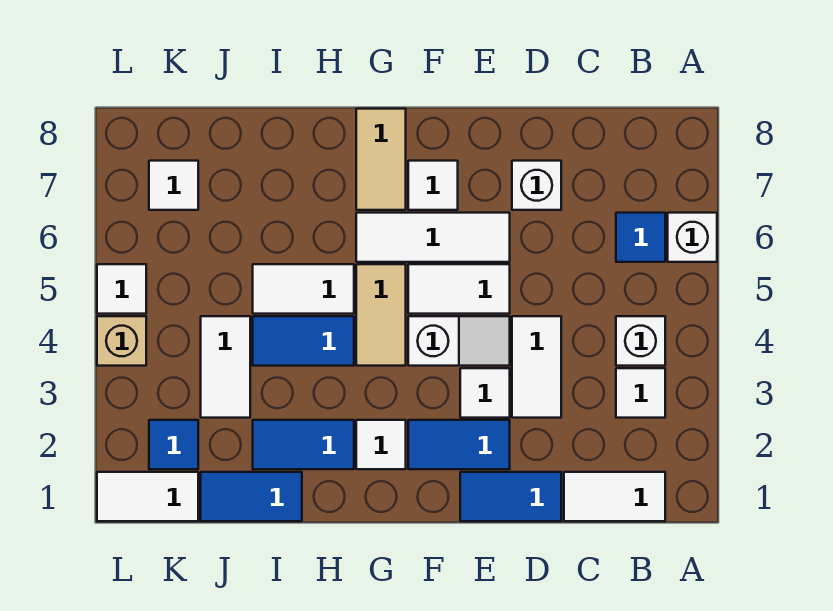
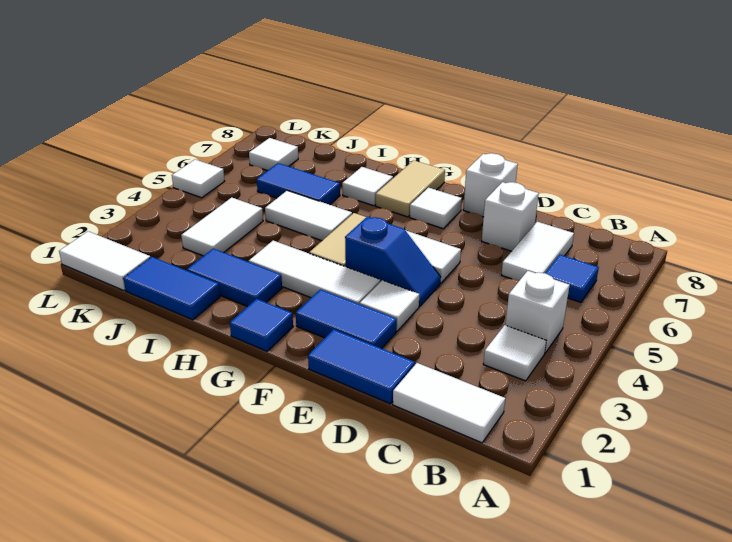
white brick A6 level 1 -> white brick E8 level 1
white tile D3:D4 level 1 -> white tile C6:C7 level 1
white slope E4:F4 level 1 top F -> blue slope E4:F4 level 1 top F
white tile E6:G6 level 1 -> white tile F3:H3 level 1
white tile G2 level 1 -> white tile H7 level 1
blue tile H4:I4 level 1 -> blue tile I6:J6 level 1
blue tile K2 level 1 -> blue tile G1 level 1
tan brick L4 level 1 -> none

